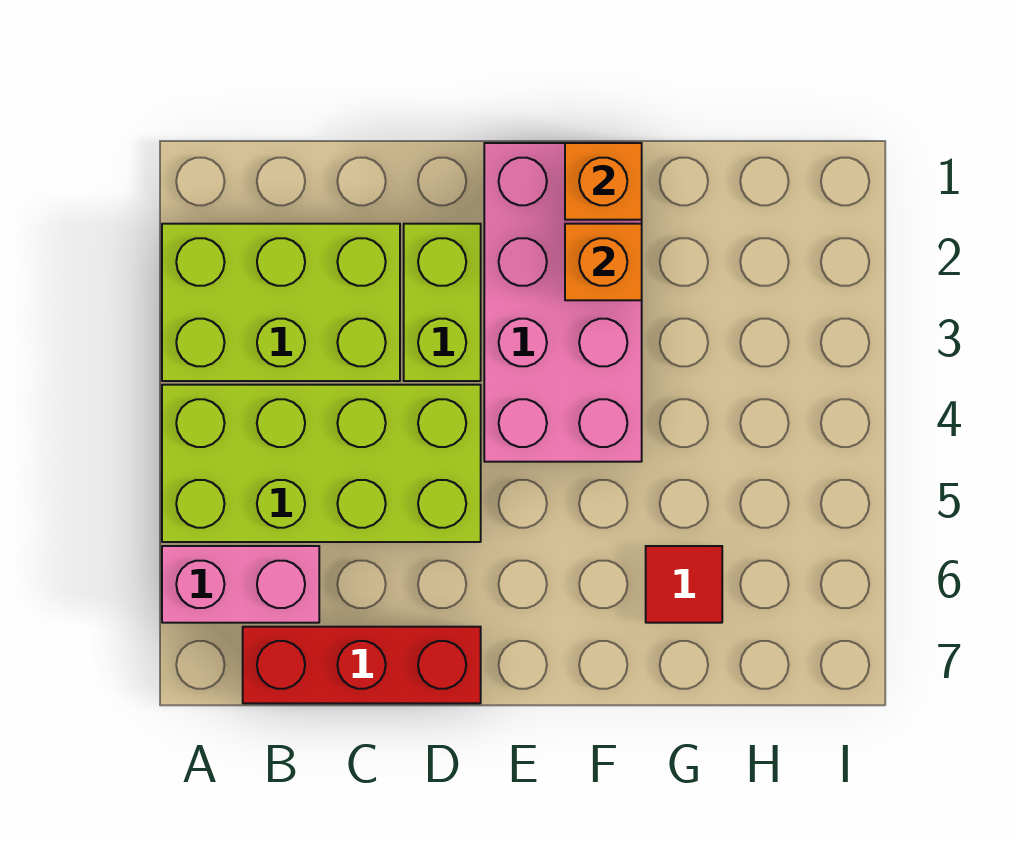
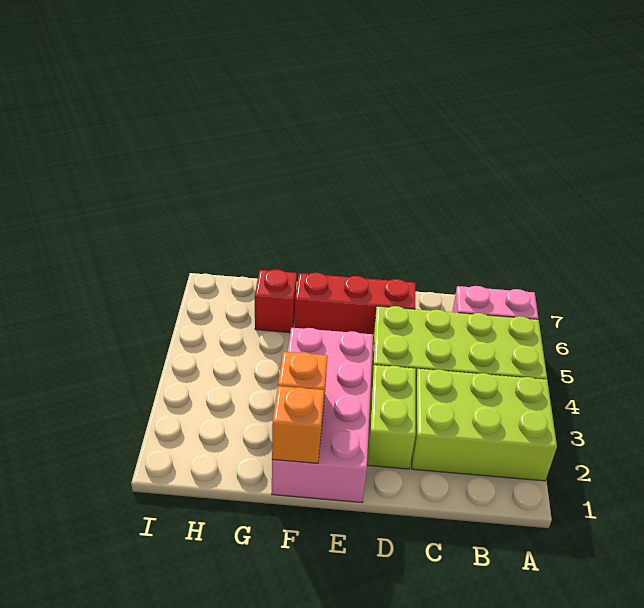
red brick B7:D7 level 1 -> red brick D6:F6 level 1
red tile G6 level 1 -> red brick G6 level 1

